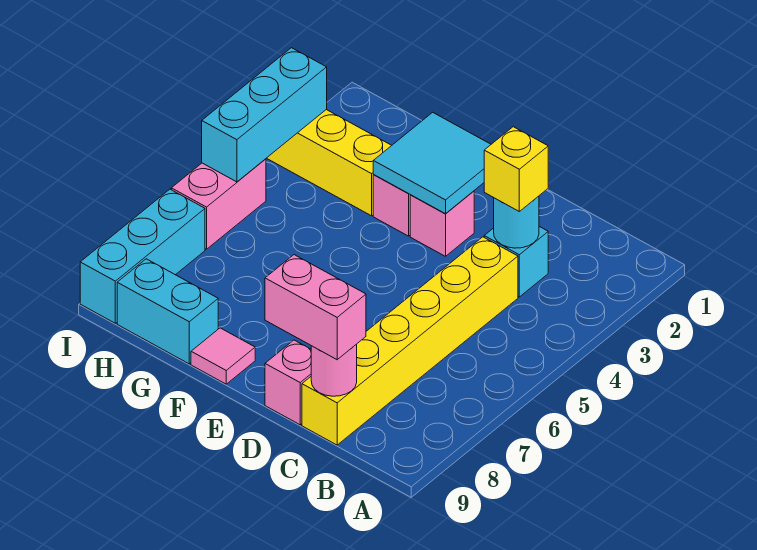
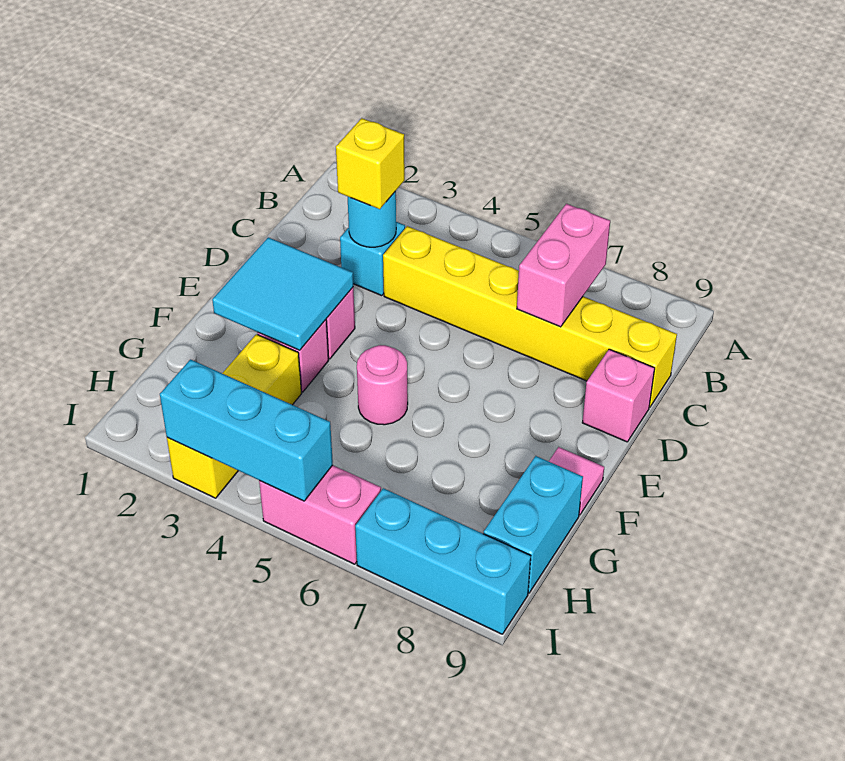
pink round brick C9 level 2 -> pink round brick F5 level 1
pink brick C9:D9 level 3 -> pink brick B7:C7 level 2

